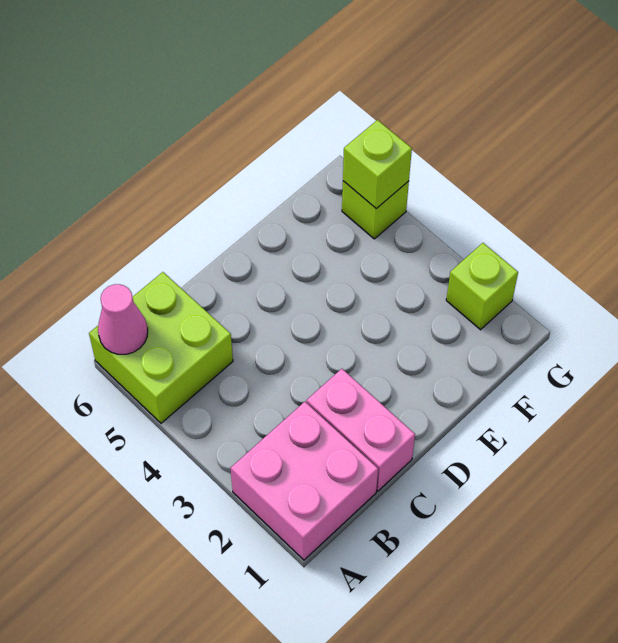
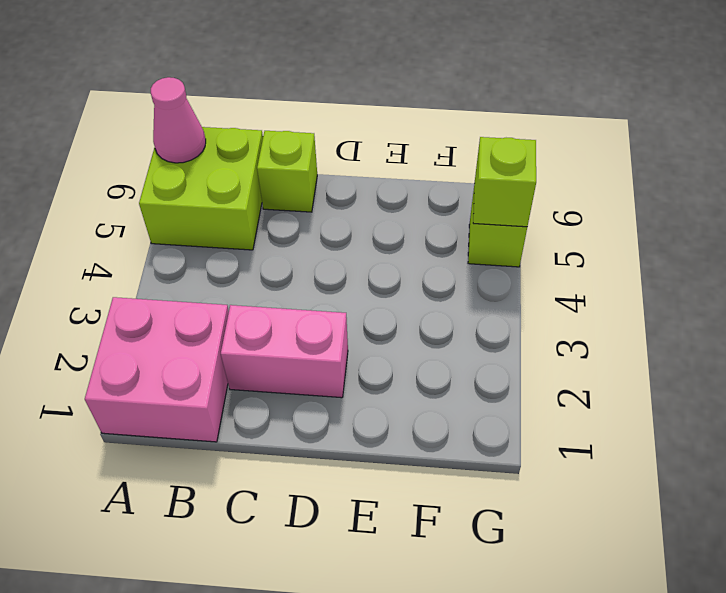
pink brick C1:C2 level 1 -> pink brick C2:D2 level 1
lime brick G2 level 1 -> lime brick C6 level 1

